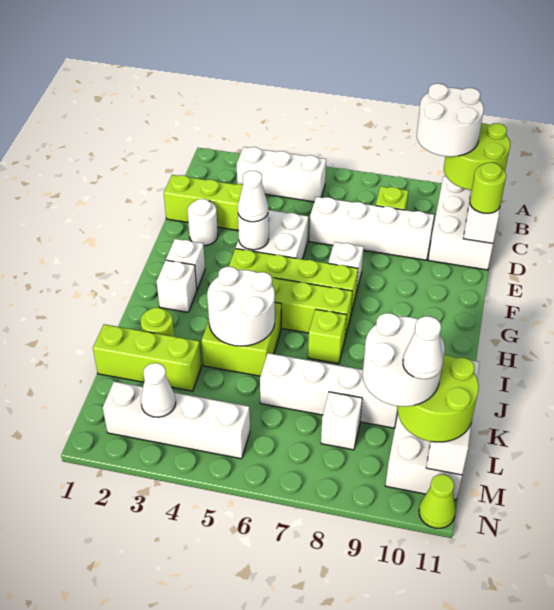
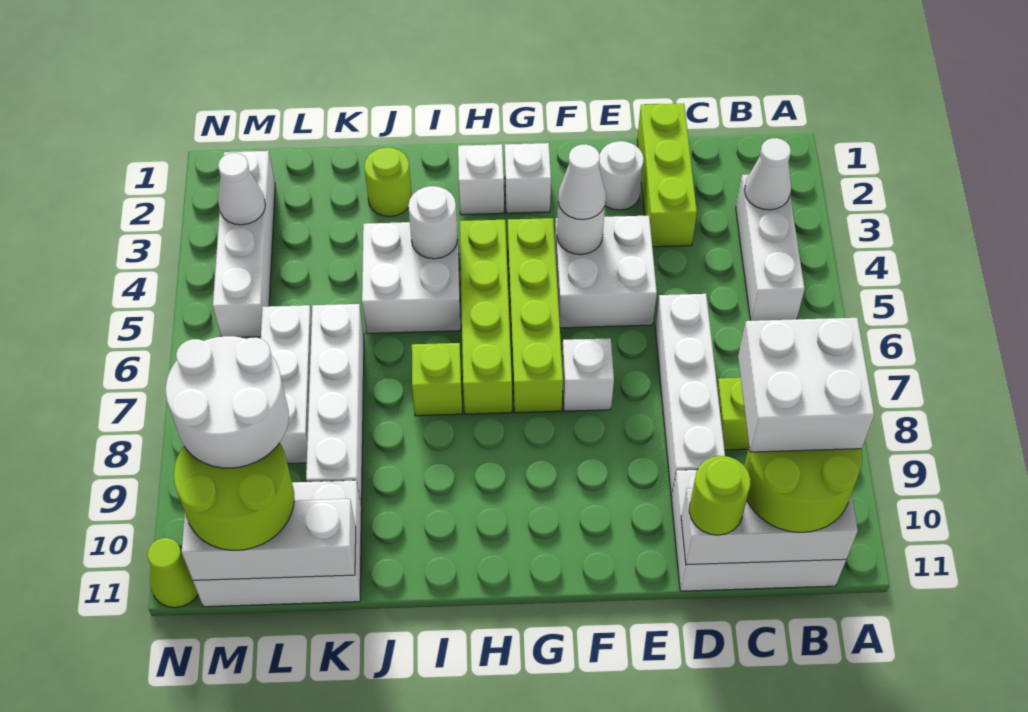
white round brick B9:C10 level 4 -> white brick B9:C10 level 4
lime brick I4:J5 level 1 -> white brick I4:J5 level 1
white round brick I4:J5 level 2 -> white round brick I4 level 2
lime brick K1:K3 level 1 -> none
white brick L8 level 1 -> white brick L6:L8 level 1
white cone M10 level 5 -> white cone B3 level 2

